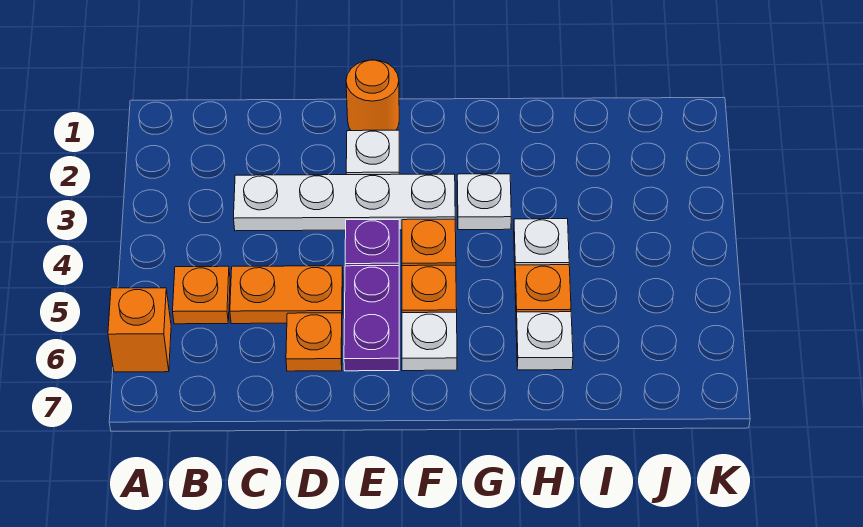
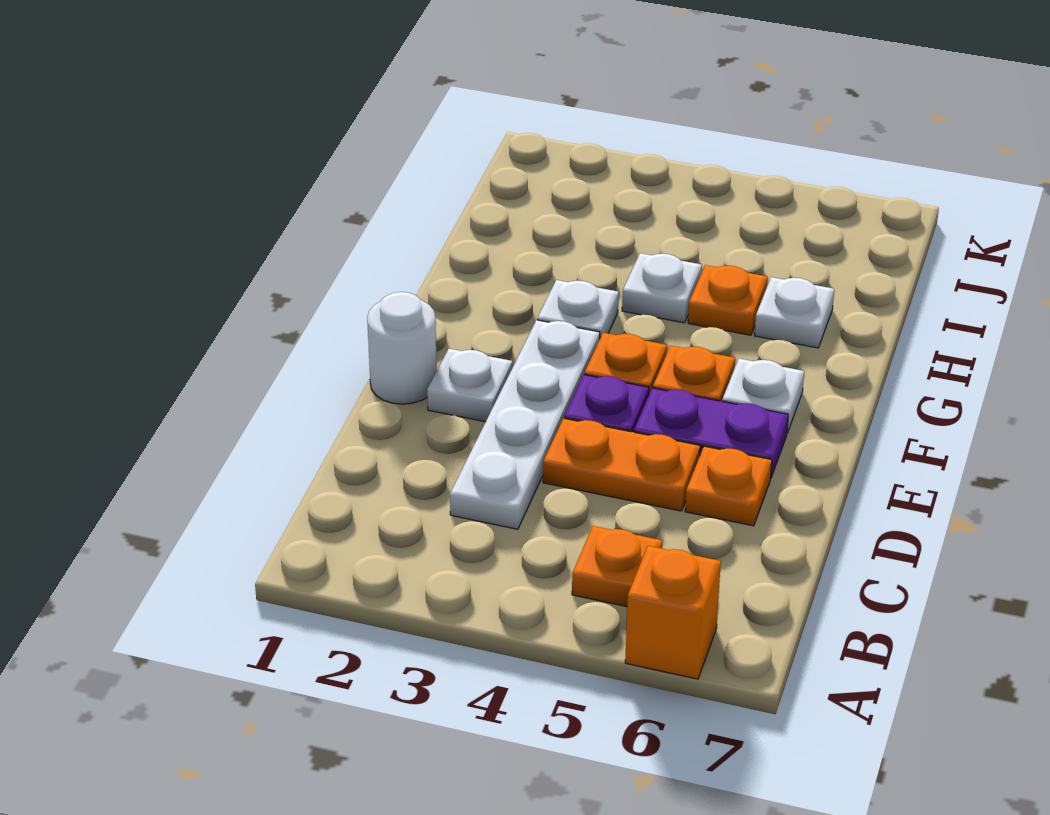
orange plate C5:D5 level 1 -> orange plate D4:D5 level 1
orange round brick E1 level 1 -> white round brick E1 level 1

